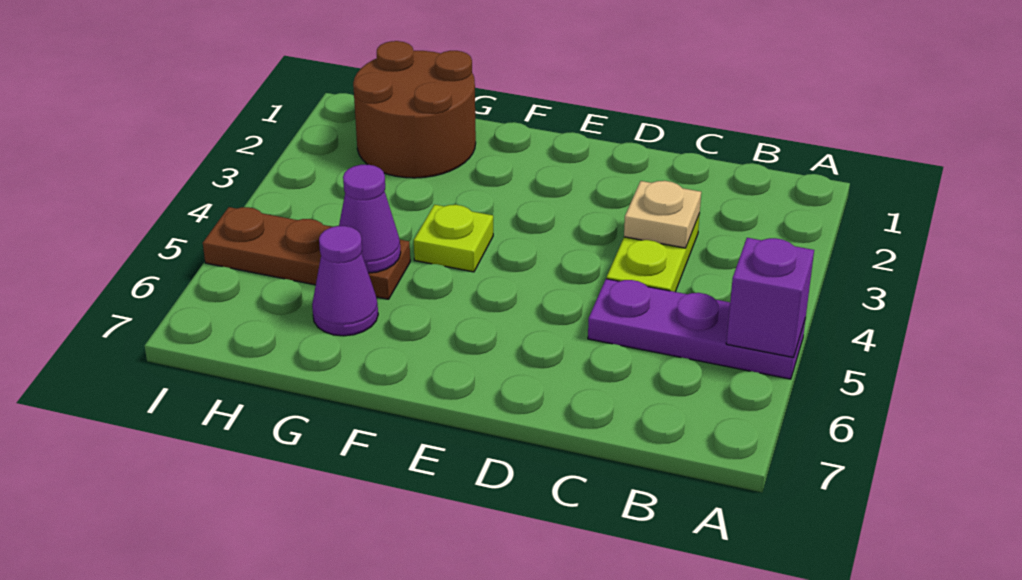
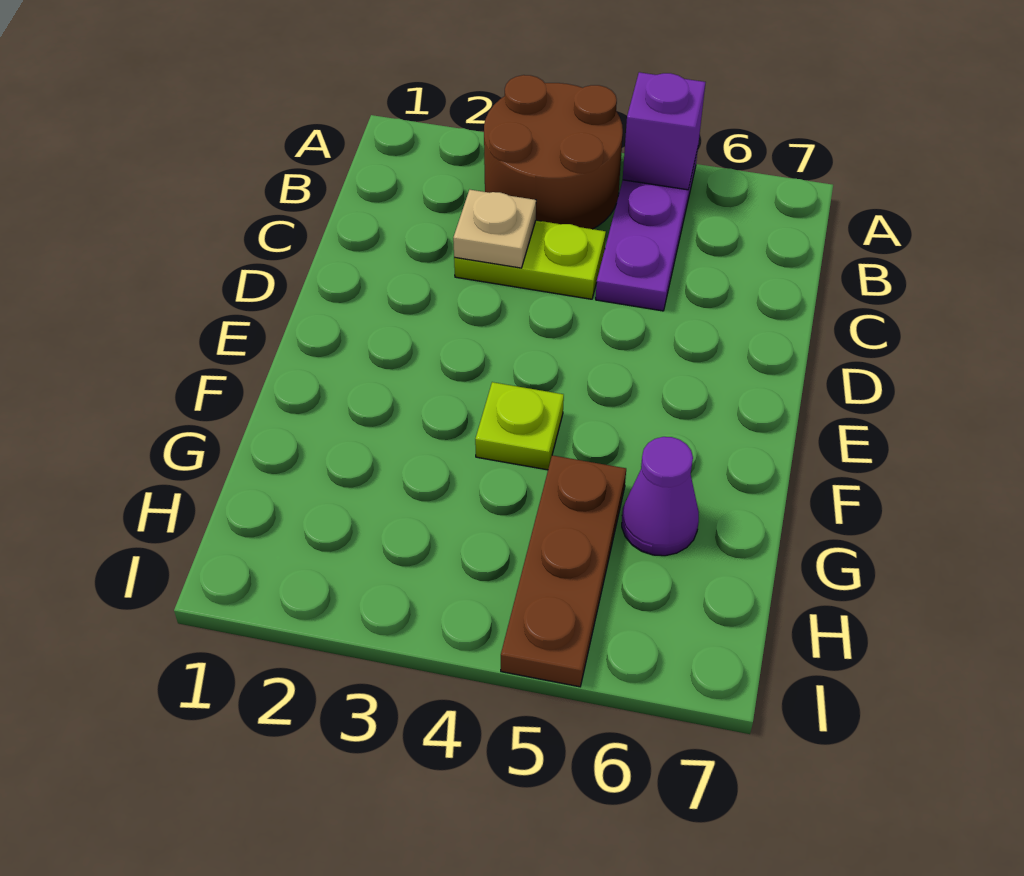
brown round brick G1:H2 level 1 -> brown round brick A3:B4 level 1
purple cone G5 level 2 -> none

